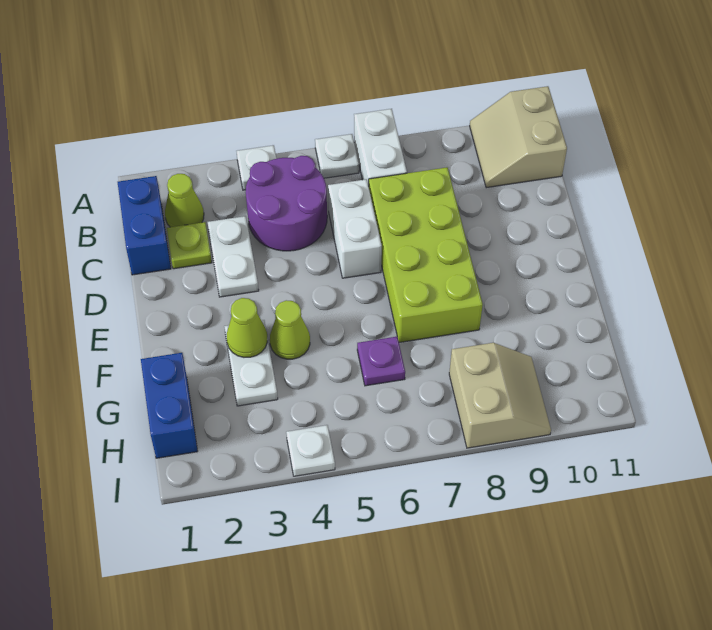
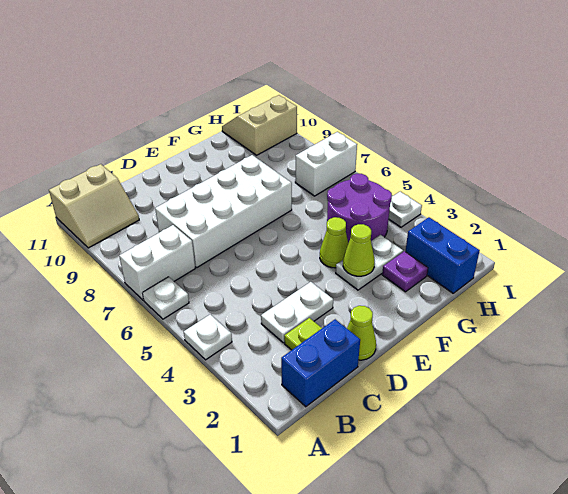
lime cone B2 level 1 -> lime cone D1 level 1
purple round brick B4:C5 level 1 -> purple round brick G4:H5 level 1
white brick C6:D6 level 1 -> white brick H7:I7 level 1
lime brick C7:F8 level 1 -> white brick C7:F8 level 1
blue brick G1:H1 level 1 -> blue brick H1:H2 level 1
purple plate G6 level 1 -> purple plate G2 level 1
tan slope H8:I9 level 1 top 8 -> tan slope H10:I11 level 1 top 10

